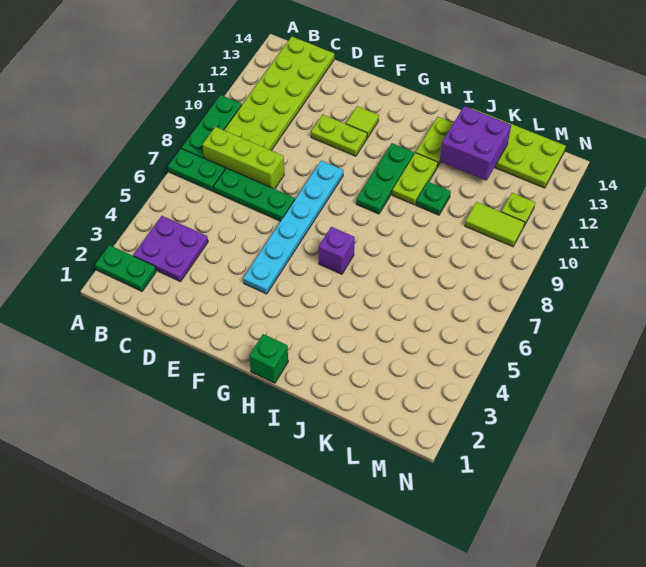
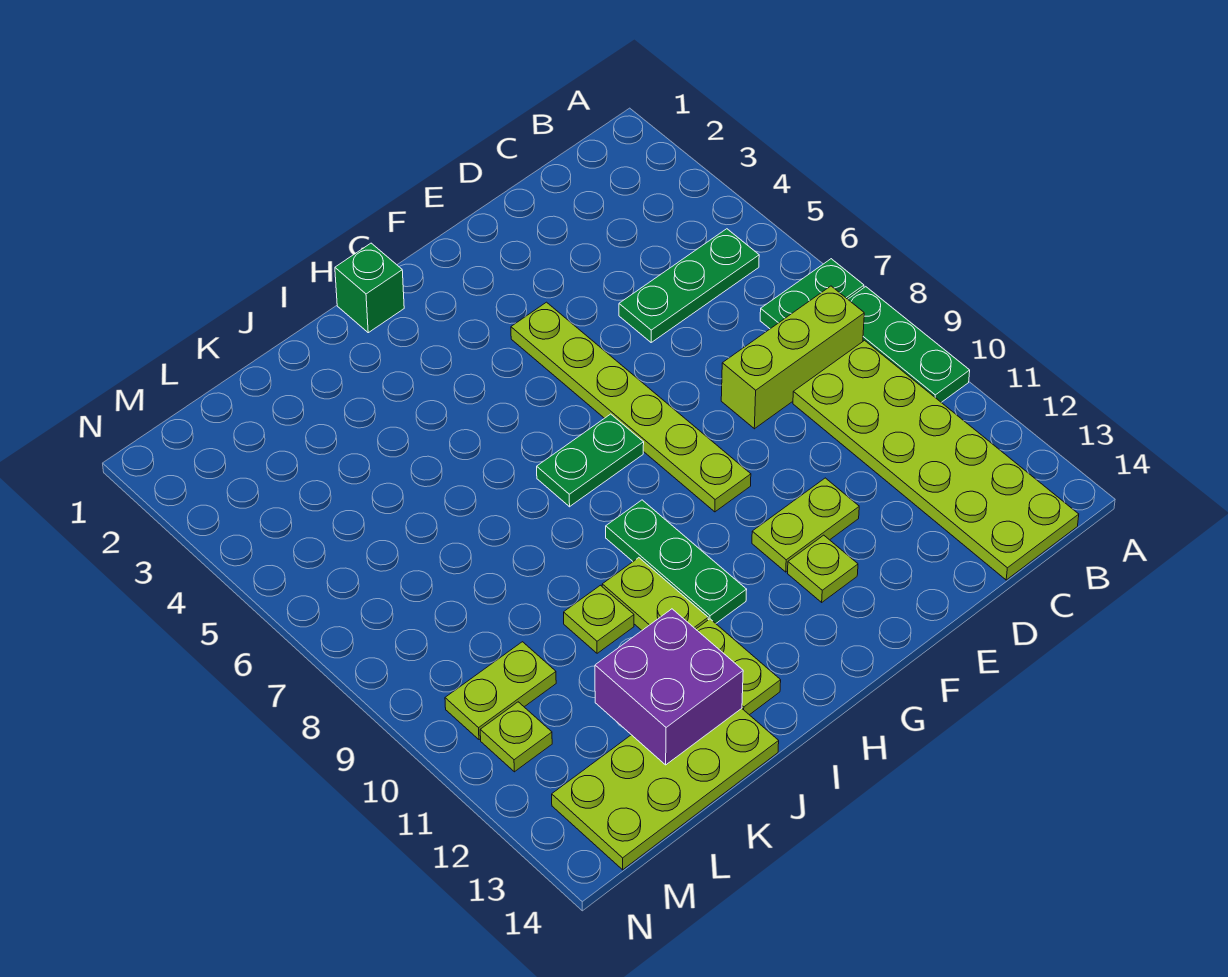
green plate A2:B2 level 1 -> green plate G7:H7 level 1
purple plate B3:C4 level 1 -> none
green plate C7:E7 level 1 -> green plate B5:D5 level 1
cyan plate F4:F9 level 1 -> lime plate F4:F9 level 1
lime tile F12 level 1 -> lime plate F12 level 1
purple brick H6 level 1 -> none
green plate J10 level 1 -> lime plate J10 level 1
lime tile L10:M10 level 1 -> lime plate L10:M10 level 1

